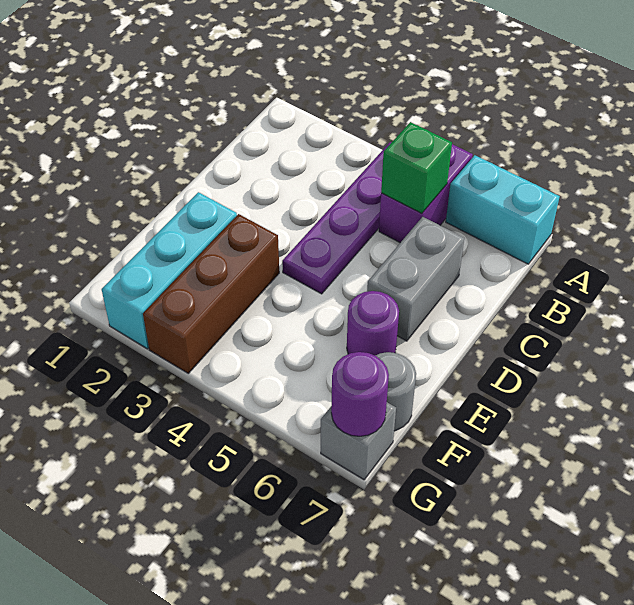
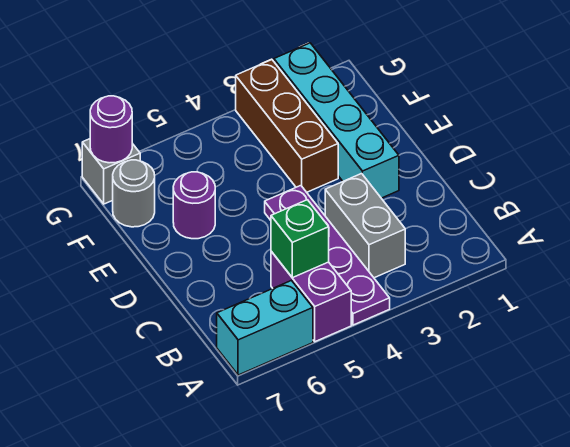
grey brick C6:D6 level 1 -> grey brick B3:C3 level 1
cyan brick E2:G2 level 1 -> cyan brick D2:G2 level 1

